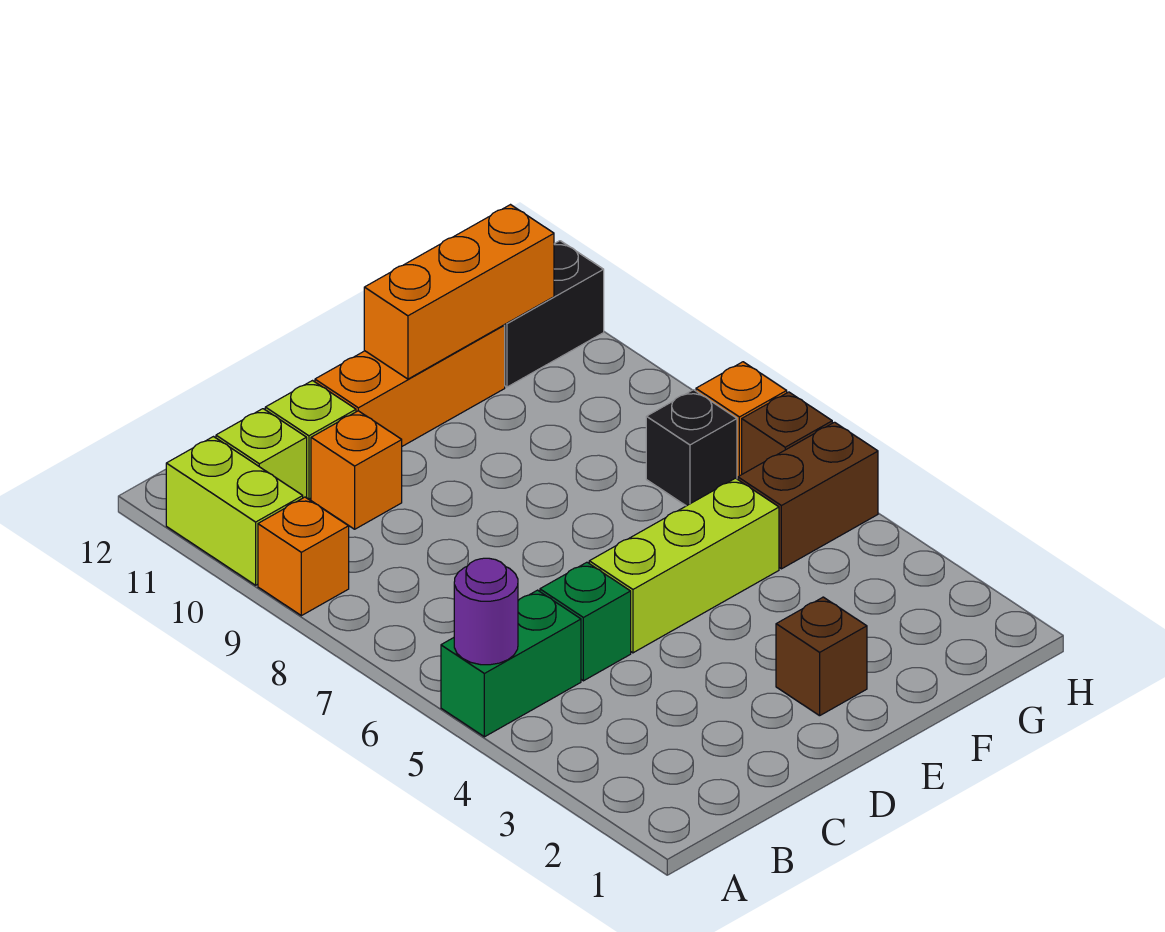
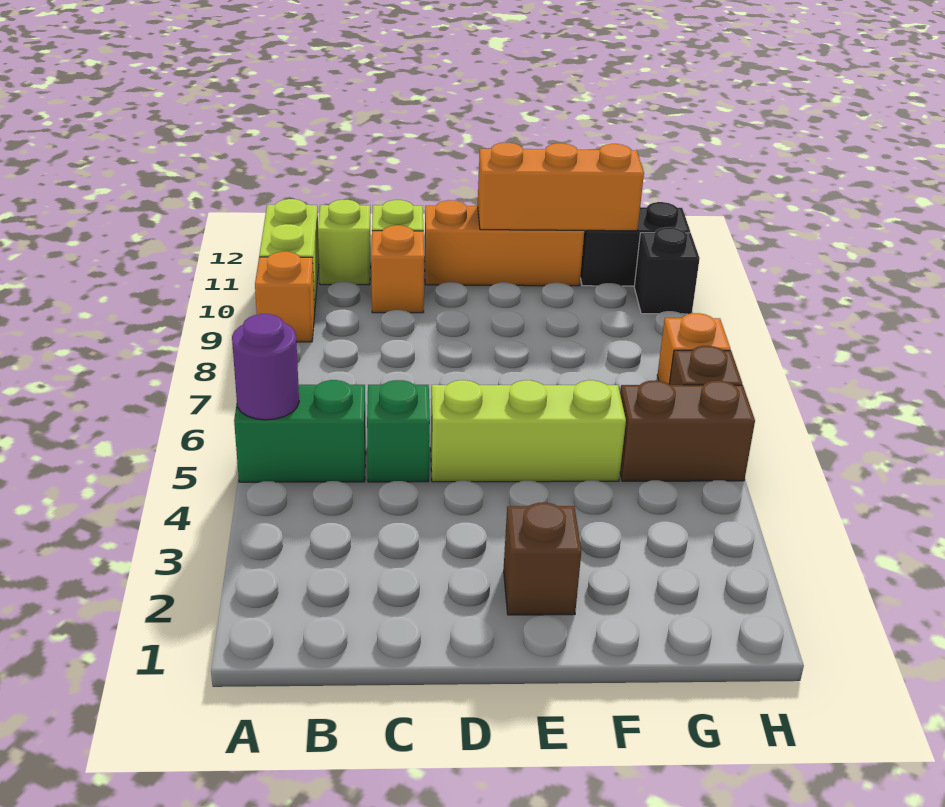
black brick G7 level 1 -> black brick H10 level 1

